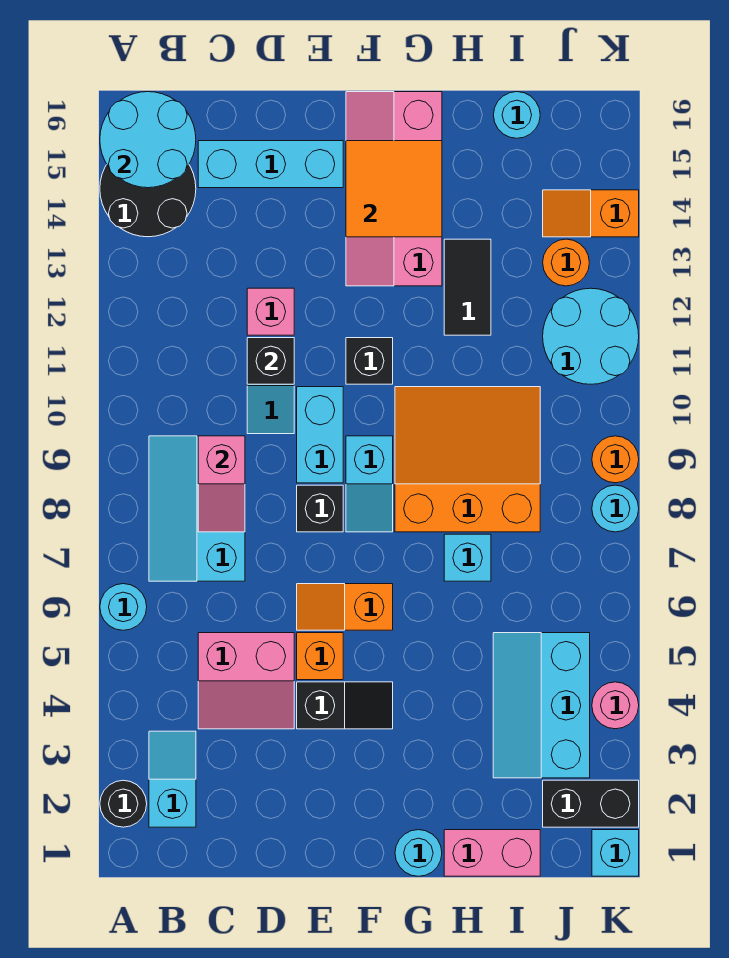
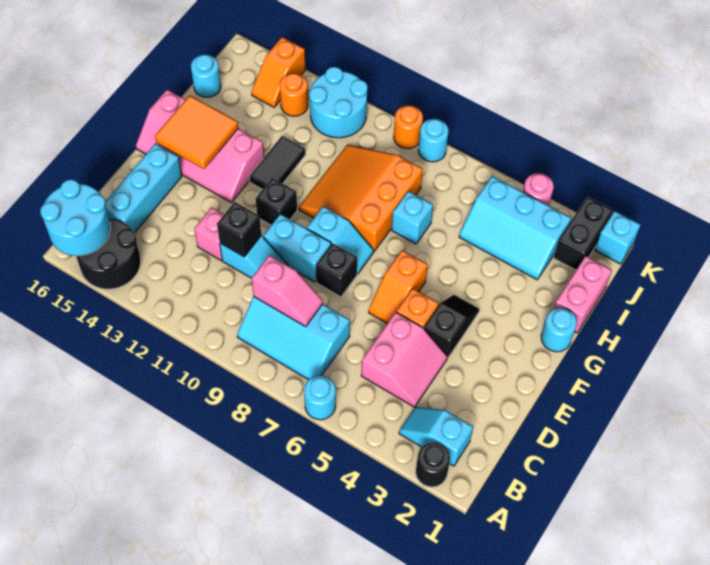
black tile H12:H13 level 1 -> black tile G12:H12 level 1

